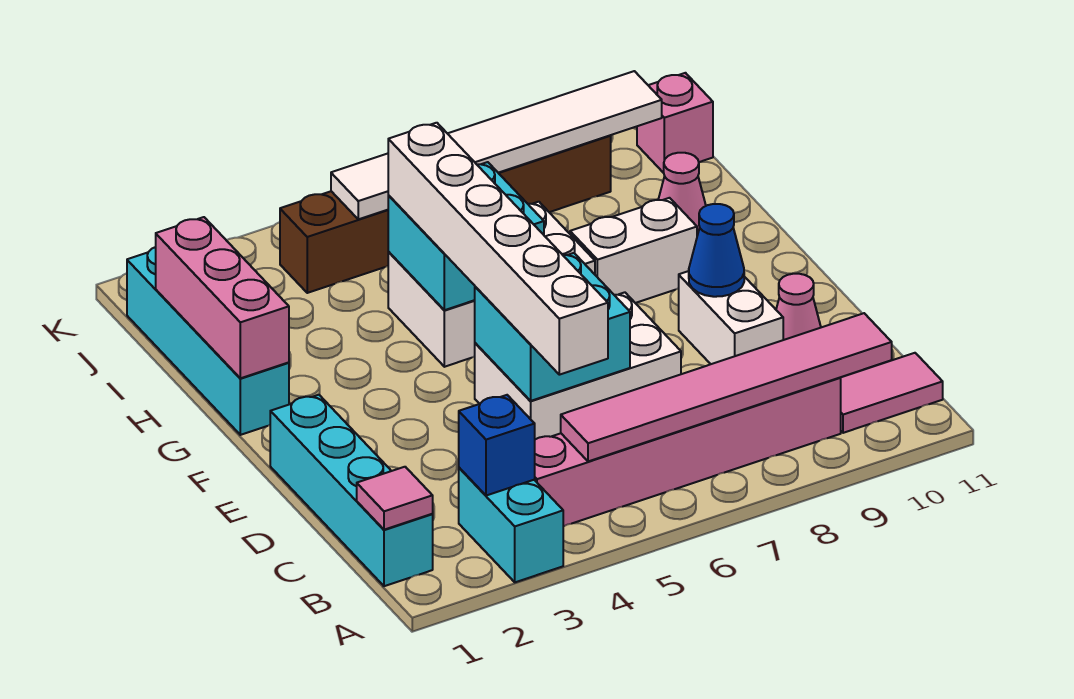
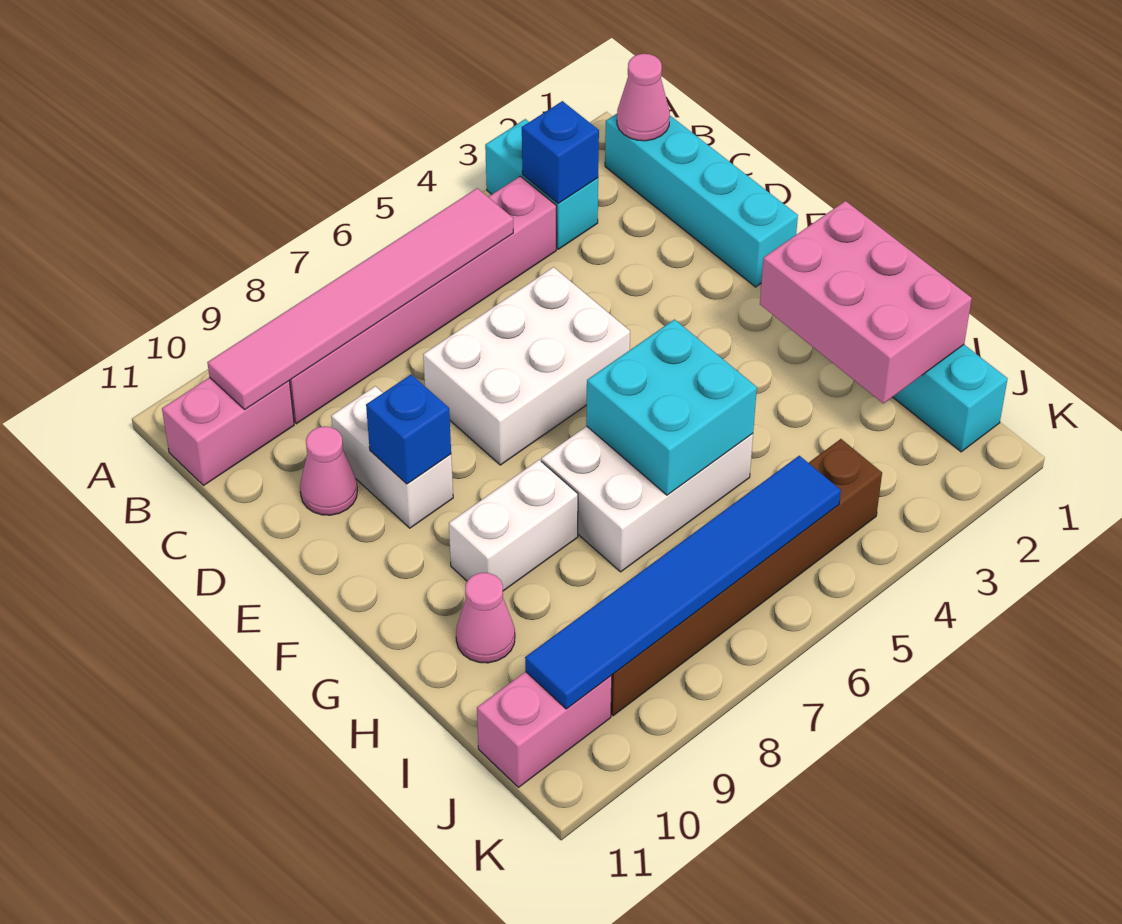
pink tile B1 level 2 -> pink cone B1 level 2
pink tile B10:B11 level 1 -> pink brick B10:B11 level 1
white brick C5:H5 level 3 -> none
cyan brick D5:E6 level 2 -> none
blue cone E9 level 2 -> blue brick E9 level 2
pink brick G1:I1 level 2 -> pink brick G1:I2 level 2
white tile J5:J10 level 2 -> blue tile J5:J10 level 2
pink brick J11 level 1 -> pink brick J10:J11 level 1

